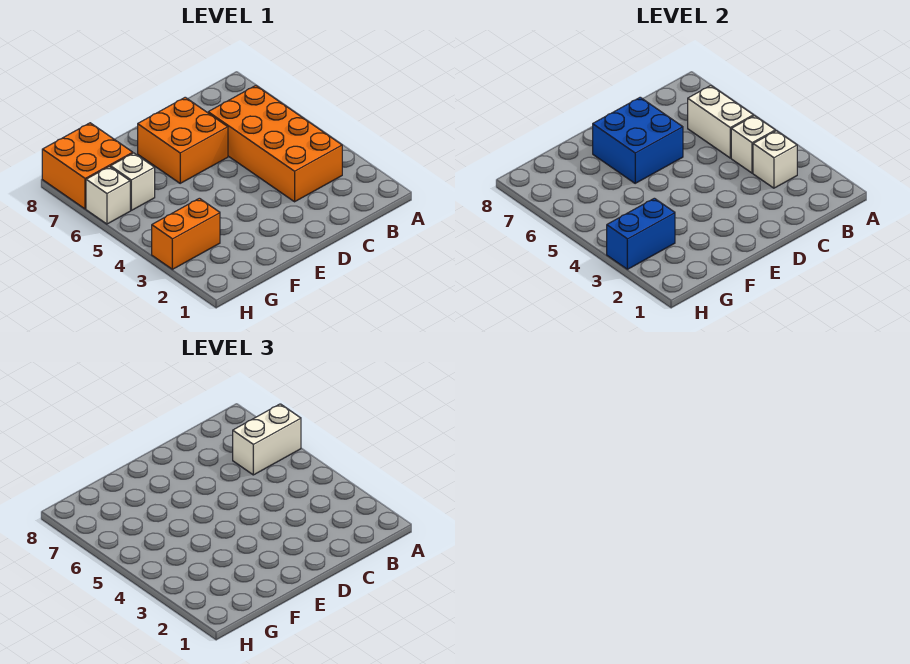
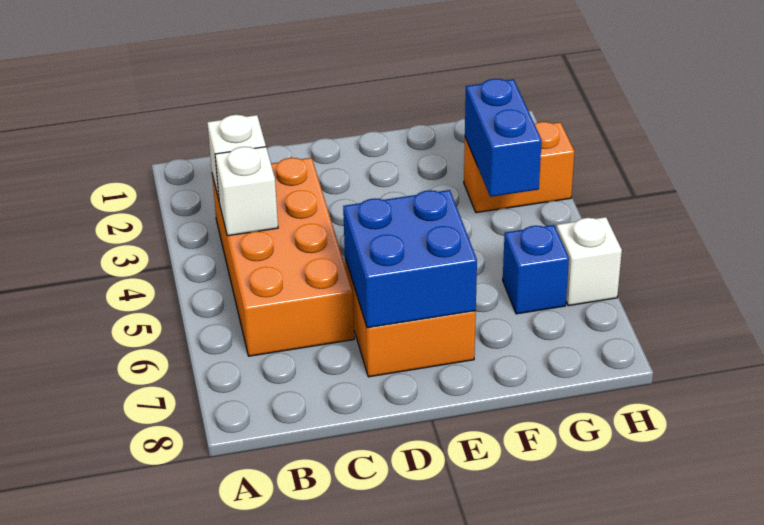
white brick A6:B6 level 3 -> none
white brick B5:B6 level 2 -> none
blue brick G3:H3 level 2 -> blue brick G3:G4 level 2
white brick G6 level 1 -> blue brick G6 level 1
orange brick G7:H8 level 1 -> none

